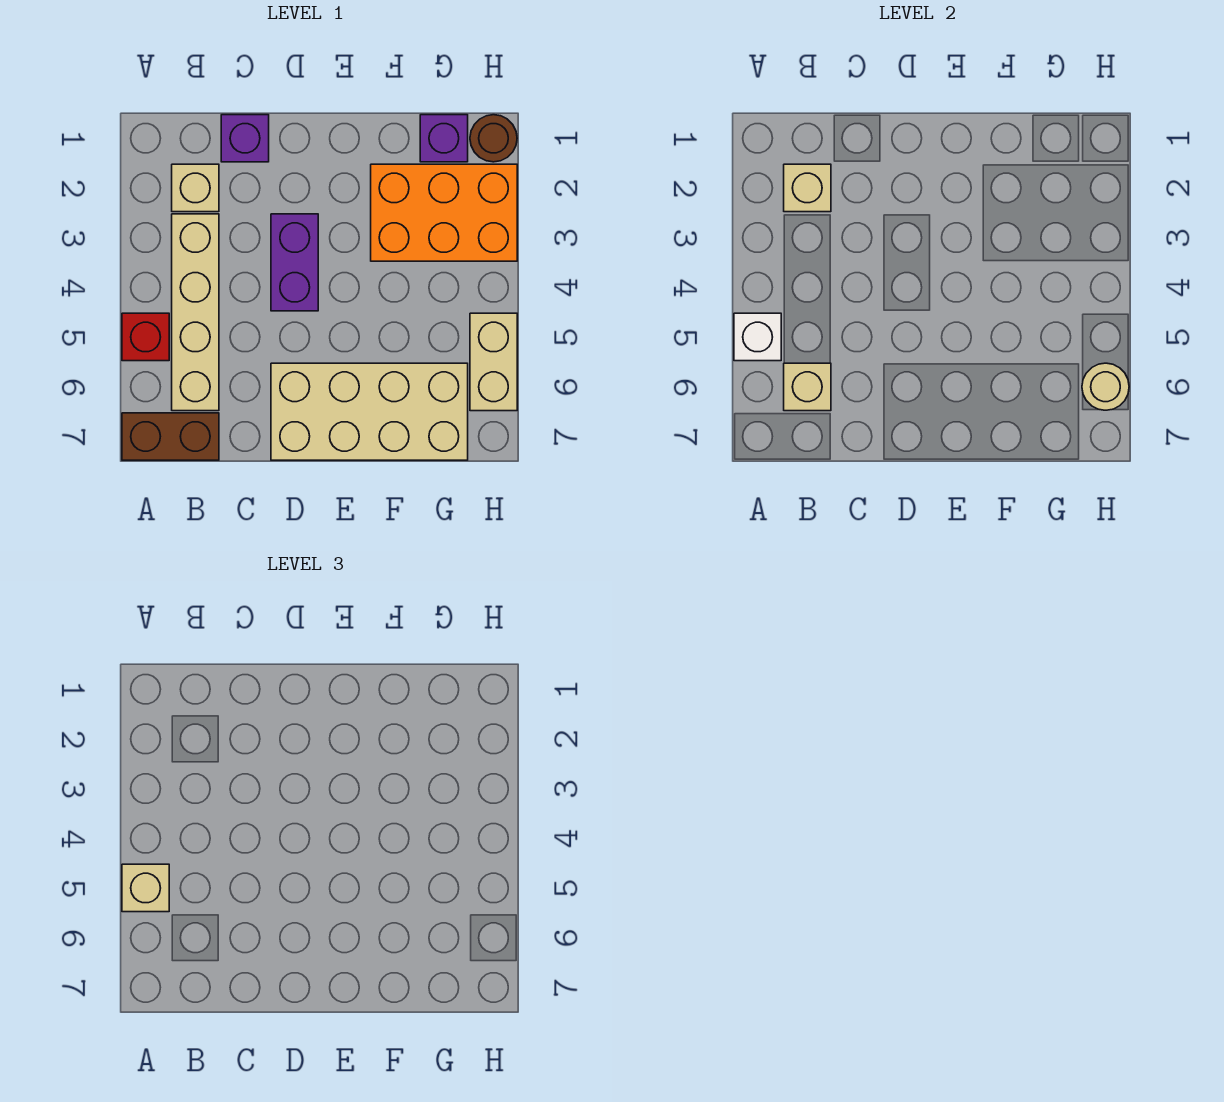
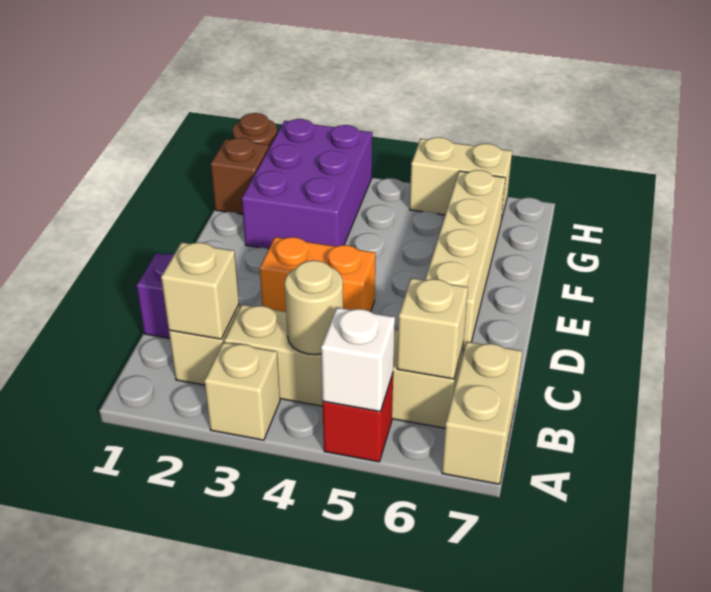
tan brick A5 level 3 -> tan brick A3 level 1
brown brick A7:B7 level 1 -> tan brick A7:B7 level 1
purple brick D3:D4 level 1 -> orange brick D3:D4 level 1
tan brick D6:G7 level 1 -> tan brick D6:G6 level 1
orange brick F2:H3 level 1 -> purple brick F2:H3 level 1
purple brick G1 level 1 -> brown brick G1 level 1
tan round brick H6 level 2 -> tan round brick B4 level 2

